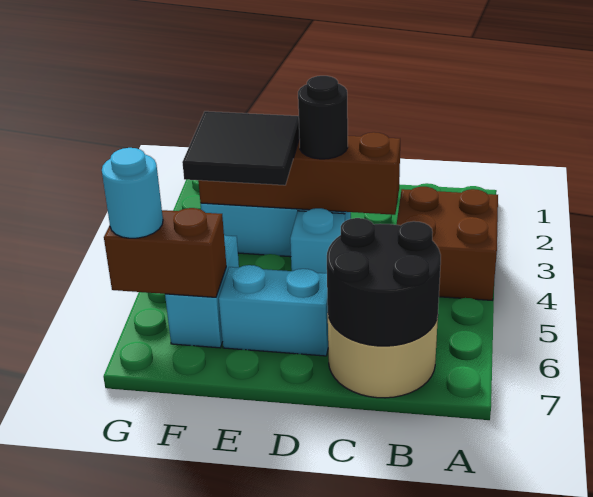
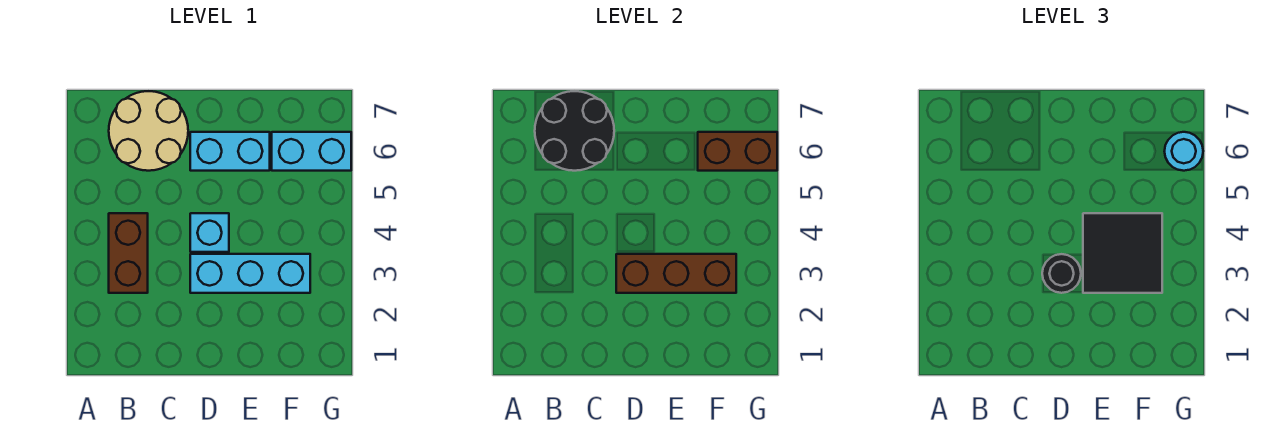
brown brick A3:B4 level 1 -> brown brick B3:B4 level 1
brown brick C3:F3 level 2 -> brown brick D3:F3 level 2
cyan brick F5:F6 level 1 -> cyan brick F6:G6 level 1

